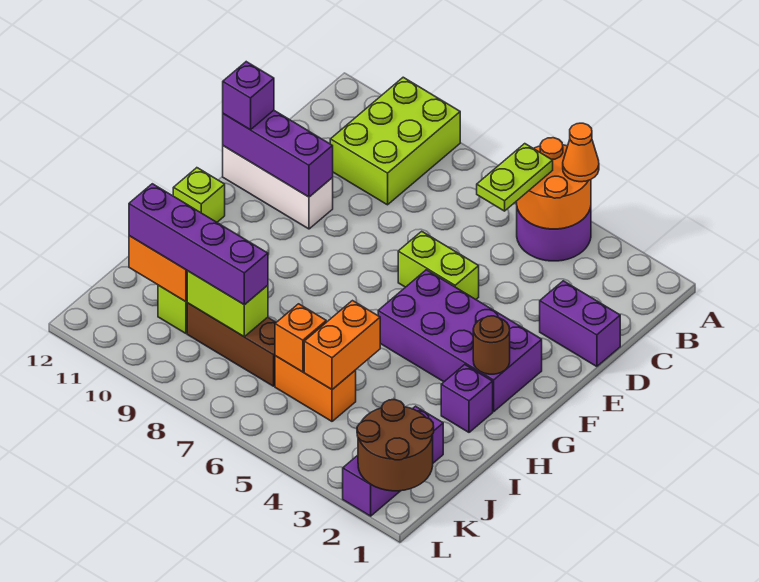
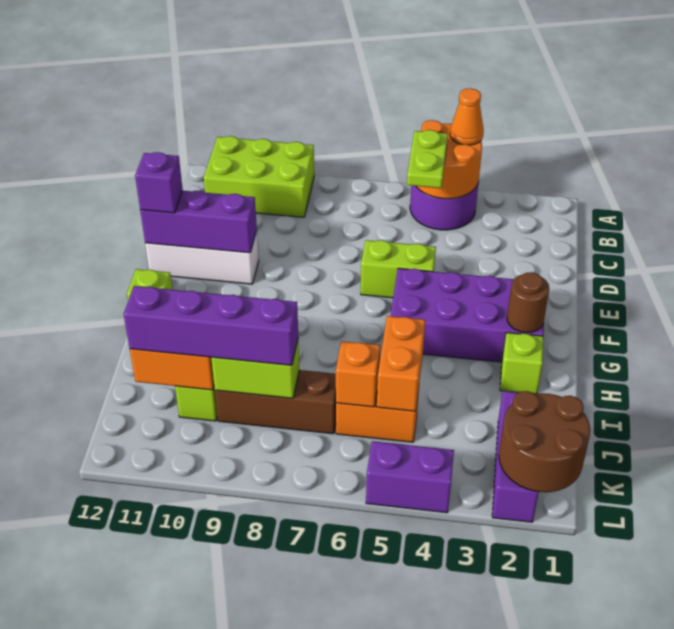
lime brick A9:C10 level 1 -> lime brick A9:B11 level 1
purple brick D1:D2 level 1 -> purple brick L4:L5 level 1
purple brick H2 level 1 -> lime brick H2 level 1

